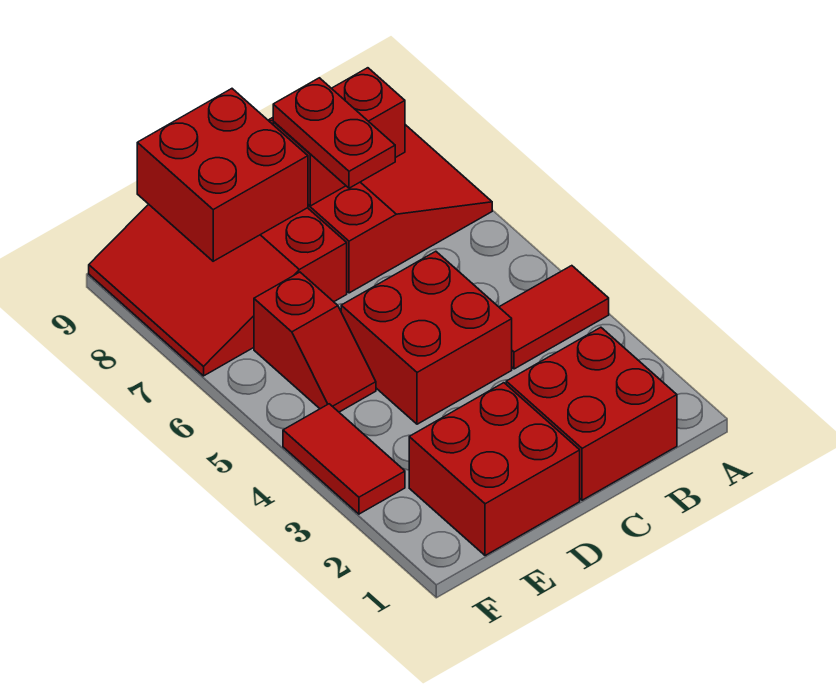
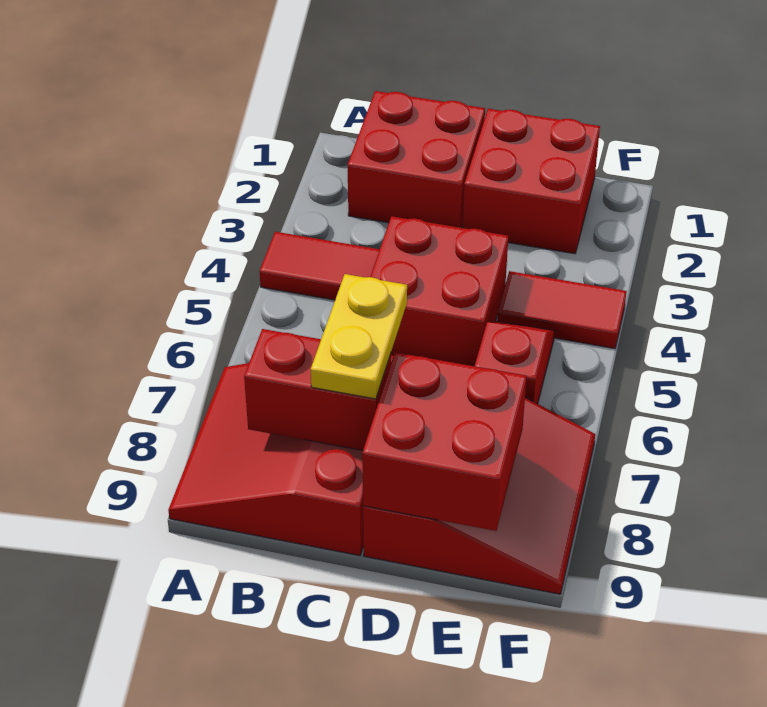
red plate C7:C8 level 3 -> yellow plate C7:C8 level 3
red tile F3:F4 level 1 -> red tile E4:F4 level 1

